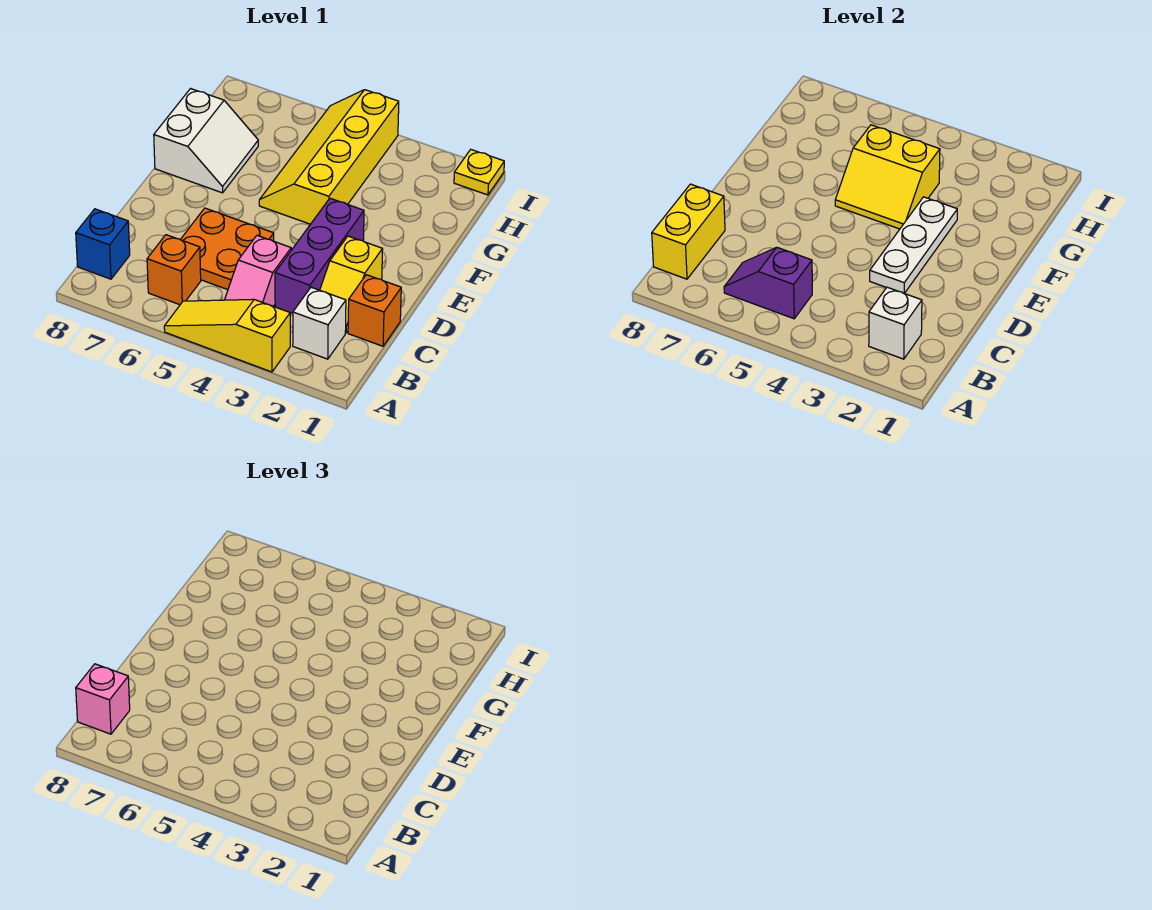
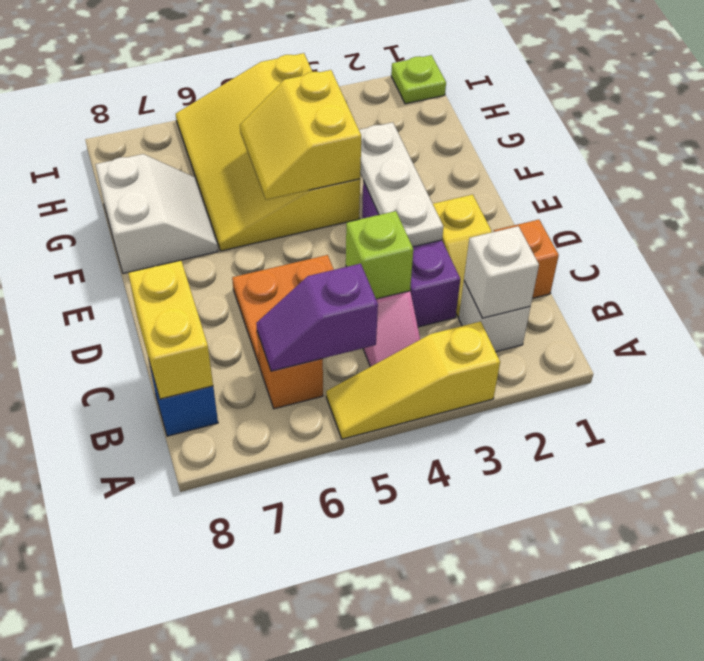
pink brick B8 level 3 -> none
none -> lime brick C4 level 2
yellow slope F4:I5 level 1 top 4 -> yellow slope F4:I6 level 1 top 4
yellow slope F4:G5 level 2 top G -> yellow slope F4:G5 level 2 top 4
yellow plate I1 level 1 -> lime plate I1 level 1

